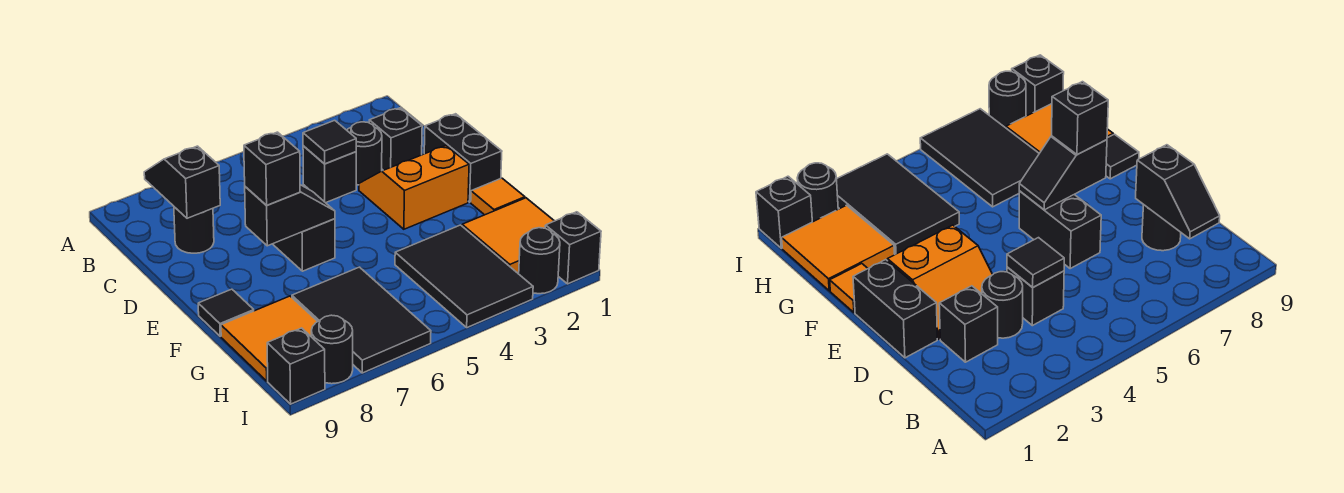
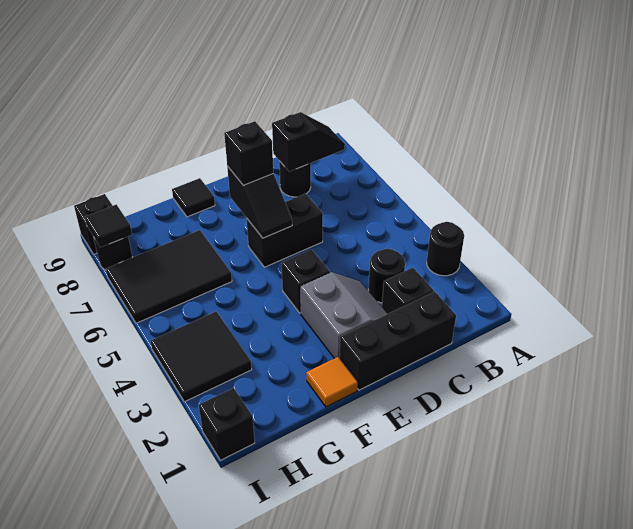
black brick C4 level 1 -> black brick E4 level 1
black tile C4 level 2 -> black tile I8 level 2
black brick D1:E1 level 1 -> black brick C1:E1 level 1
orange slope D2:E3 level 1 top E -> grey slope D2:E3 level 1 top E
orange tile G1:H2 level 1 -> none
black tile G3:I4 level 1 -> black tile H3:I4 level 1
orange tile G8:H9 level 1 -> none
black round brick I2 level 1 -> black round brick A3 level 1

